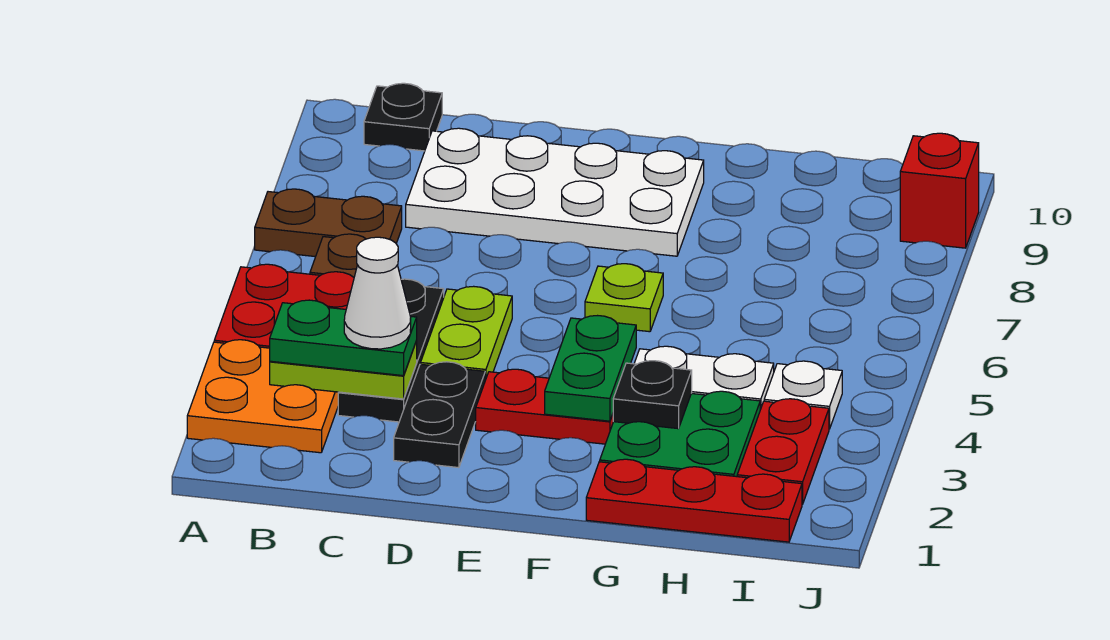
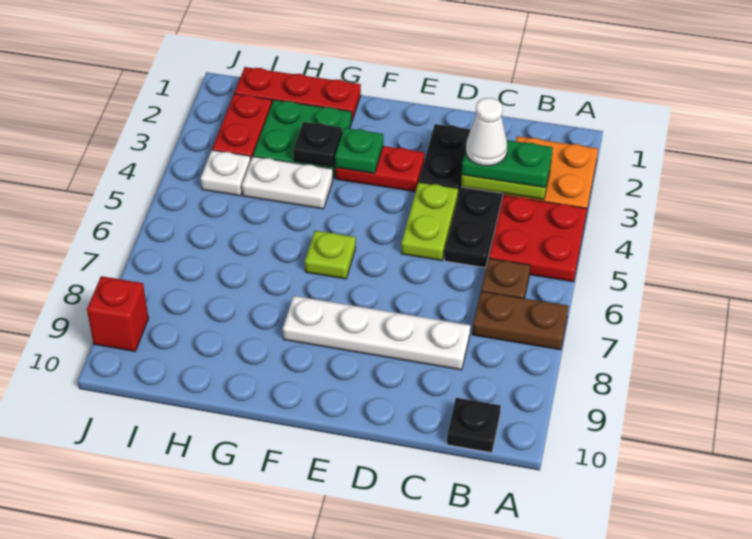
white plate C8:F9 level 1 -> white plate C8:F8 level 1
green plate F3:F4 level 2 -> green plate F3 level 2

